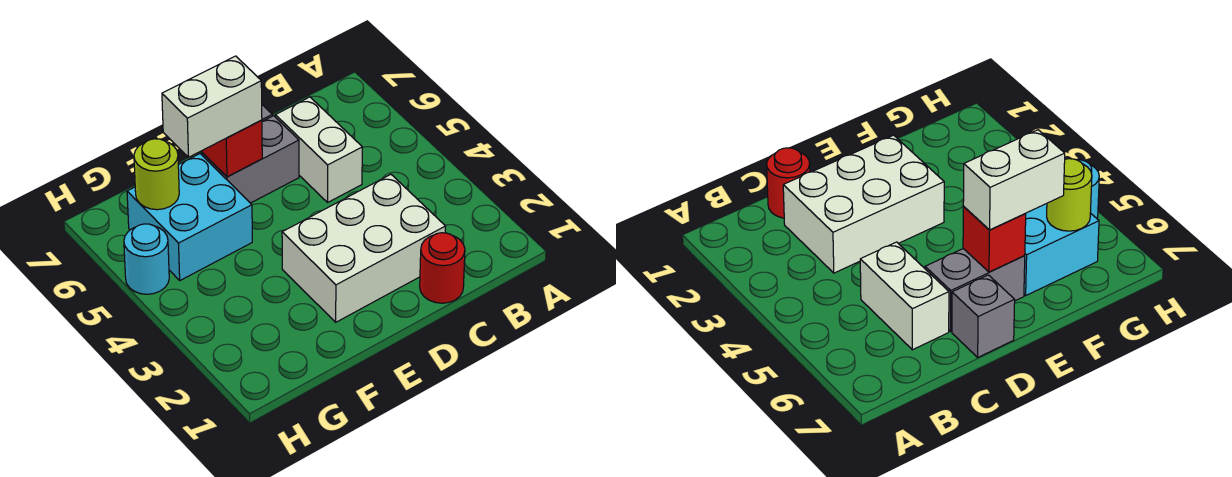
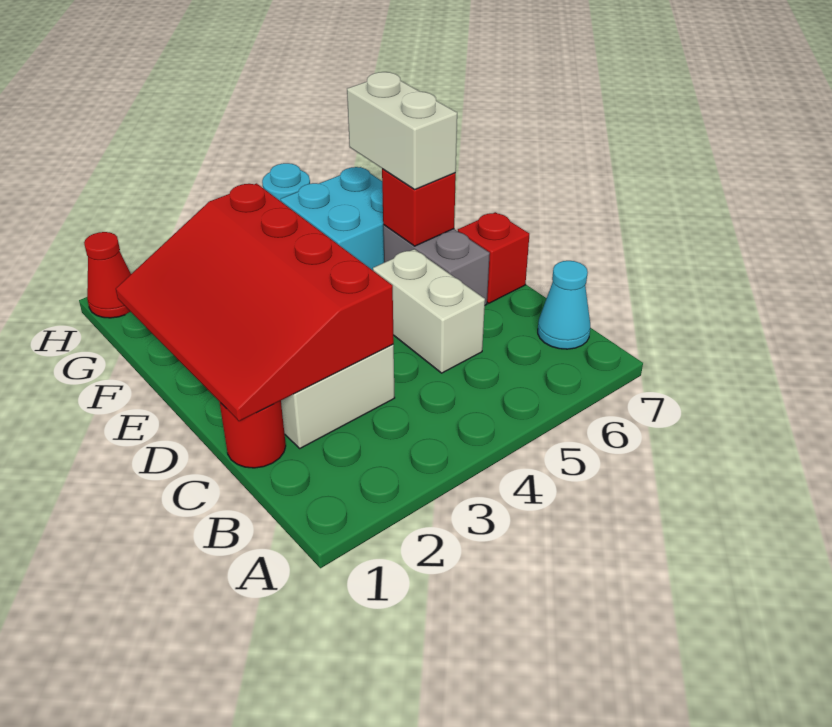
none -> cyan cone B7 level 1
none -> red slope C1:F3 level 2 top 3
white brick C5:C6 level 1 -> white brick C5:D5 level 1
grey brick D7 level 1 -> red brick D7 level 1
lime round brick G6 level 2 -> none
none -> red cone H1 level 1

